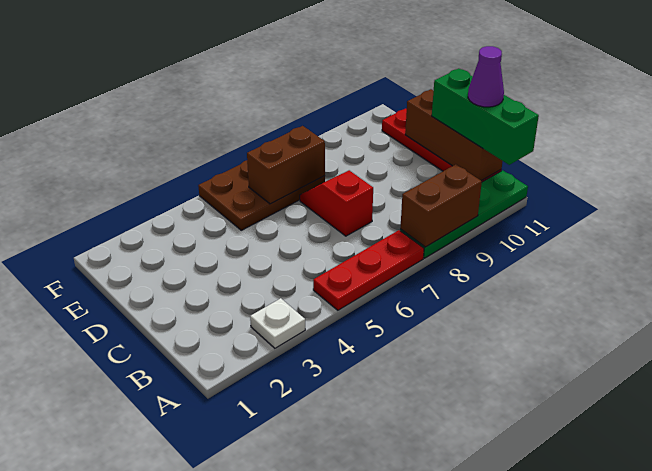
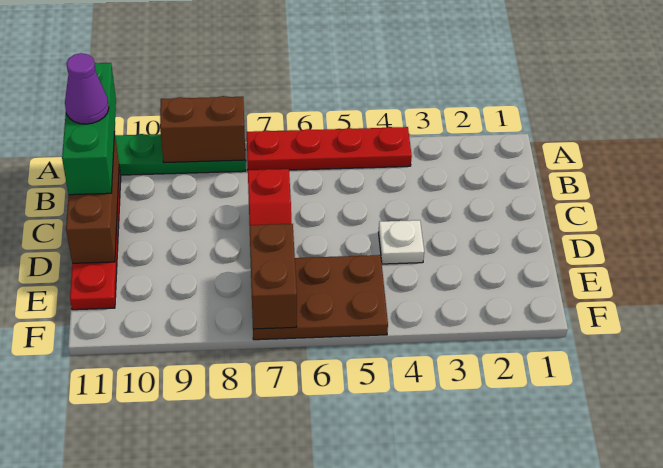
white plate A3 level 1 -> white plate D4 level 1
red plate A5:A7 level 1 -> red plate A4:A7 level 1
brown brick E6:E7 level 2 -> brown brick E7:F7 level 2

